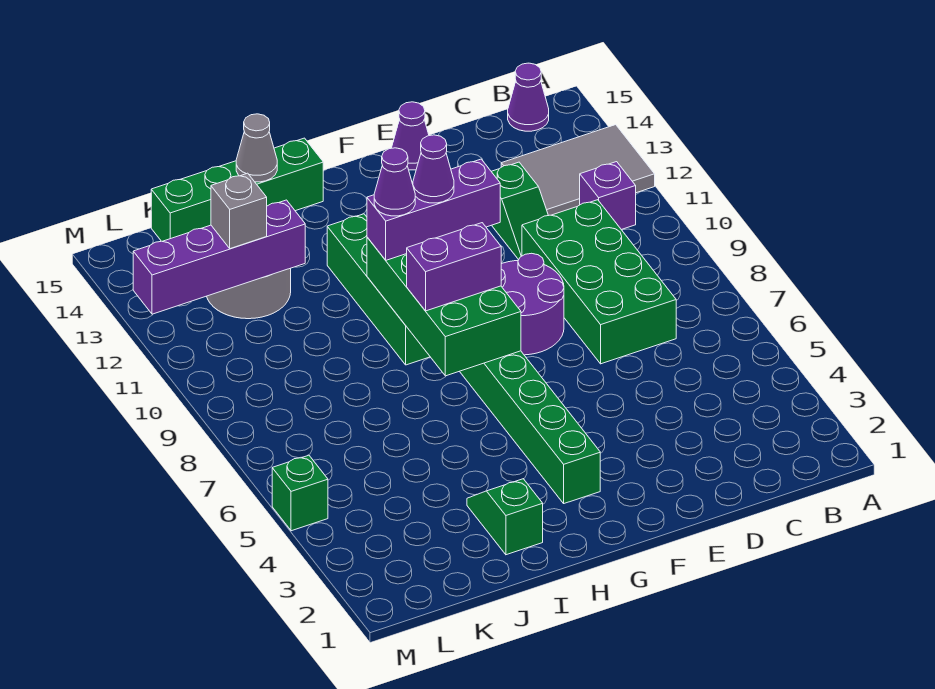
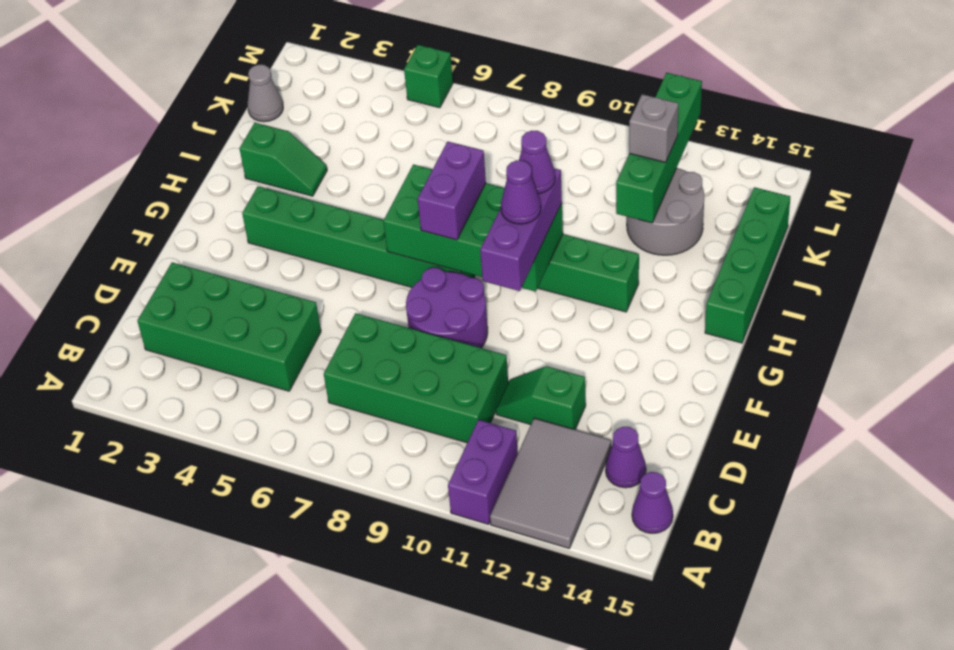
purple brick B11 level 1 -> purple brick A11:B11 level 1
none -> green brick C2:D5 level 1
purple cone E15 level 1 -> purple cone C14 level 1
grey cone I15 level 2 -> grey cone K1 level 1
purple brick J12:M12 level 2 -> green brick J12:M12 level 2

